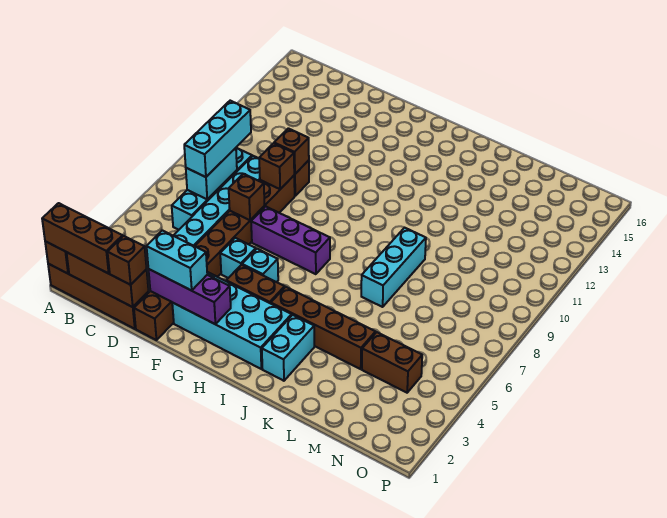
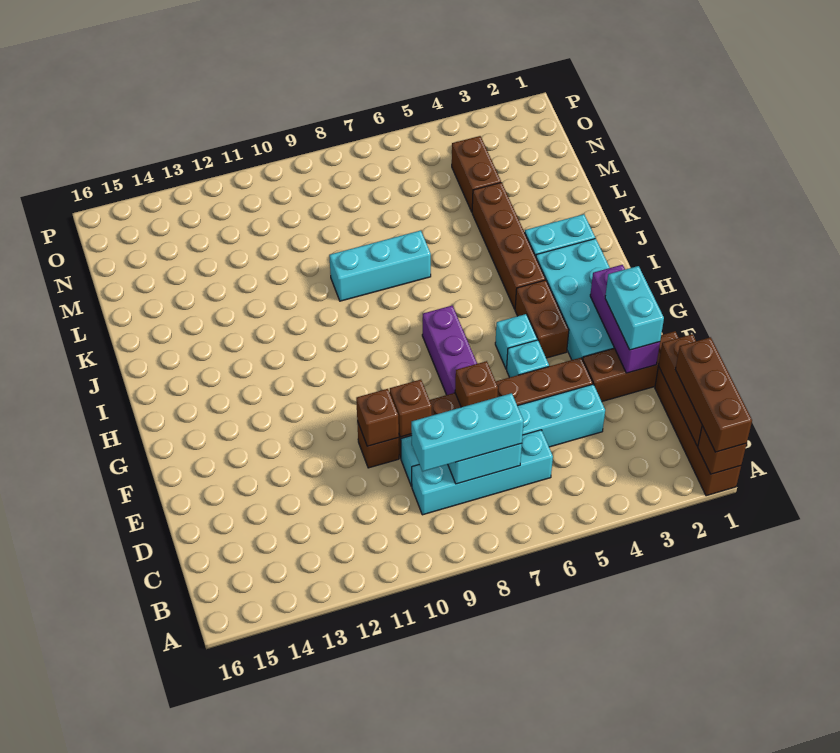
brown brick D1 level 3 -> none

